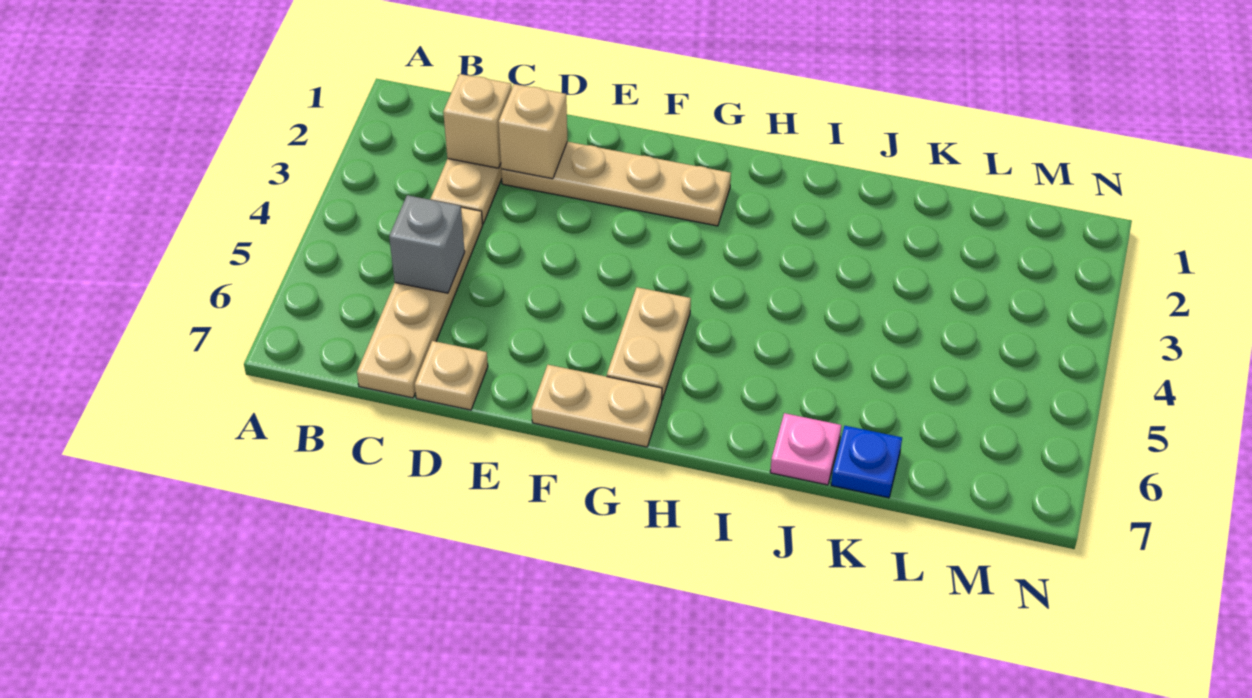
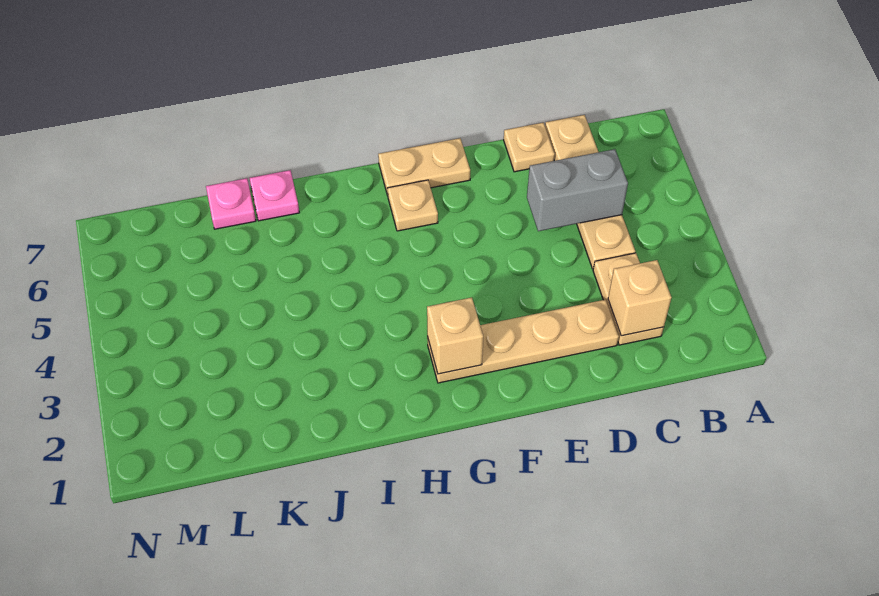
grey brick C5 level 2 -> grey brick C5:D5 level 2
tan brick D2 level 2 -> tan brick G2 level 2
tan plate G5:G6 level 1 -> tan plate G6 level 1
blue plate K7 level 1 -> pink plate K7 level 1

